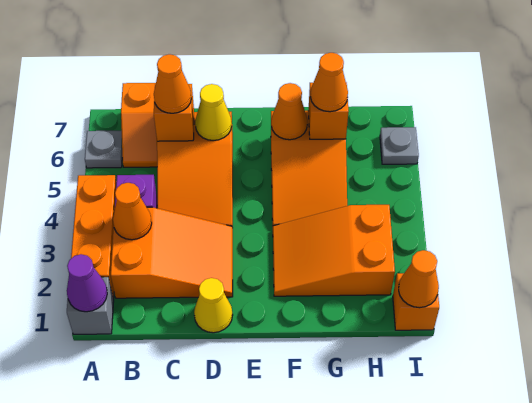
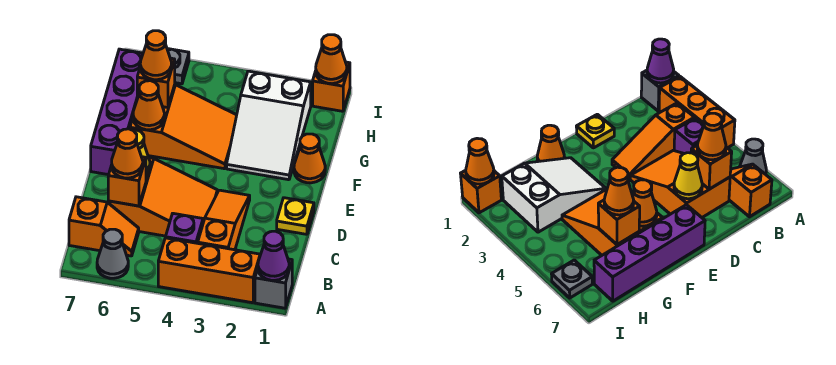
grey plate A6 level 1 -> grey cone A6 level 1
orange slope B2:D3 level 1 top B -> orange slope B3:D3 level 1 top B
orange cone B3 level 2 -> orange cone F1 level 1
yellow cone D1 level 1 -> yellow plate D1 level 1
none -> purple brick E7:H7 level 1
orange slope F2:H3 level 1 top H -> white slope F2:H3 level 1 top H

